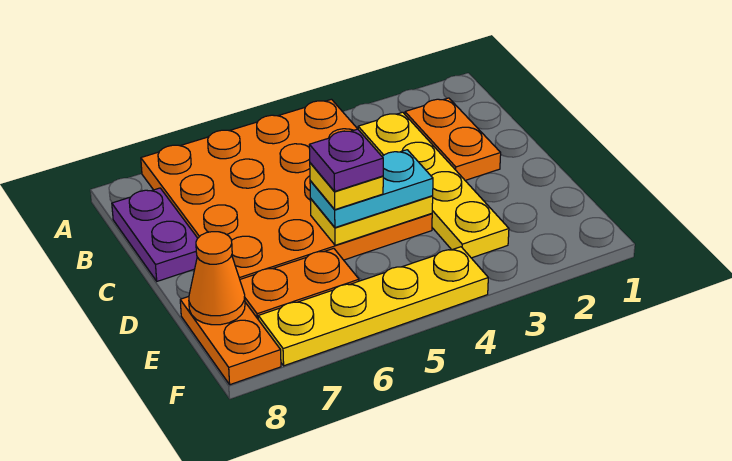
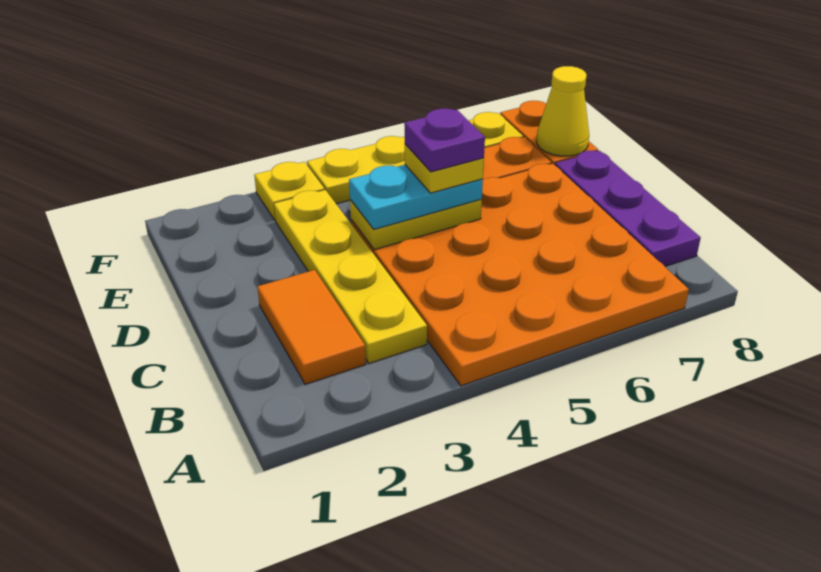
orange plate B2:C2 level 1 -> orange tile B2:C2 level 1
purple plate B8:C8 level 1 -> purple plate B8:D8 level 1
orange cone E8 level 2 -> yellow cone E8 level 2
none -> yellow plate F3 level 1

